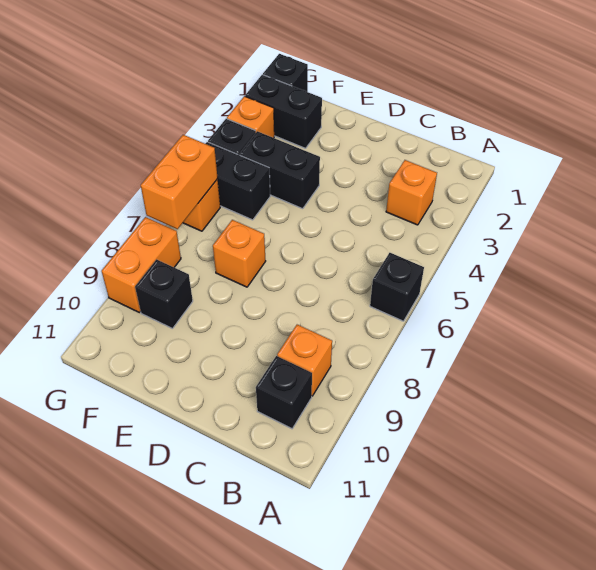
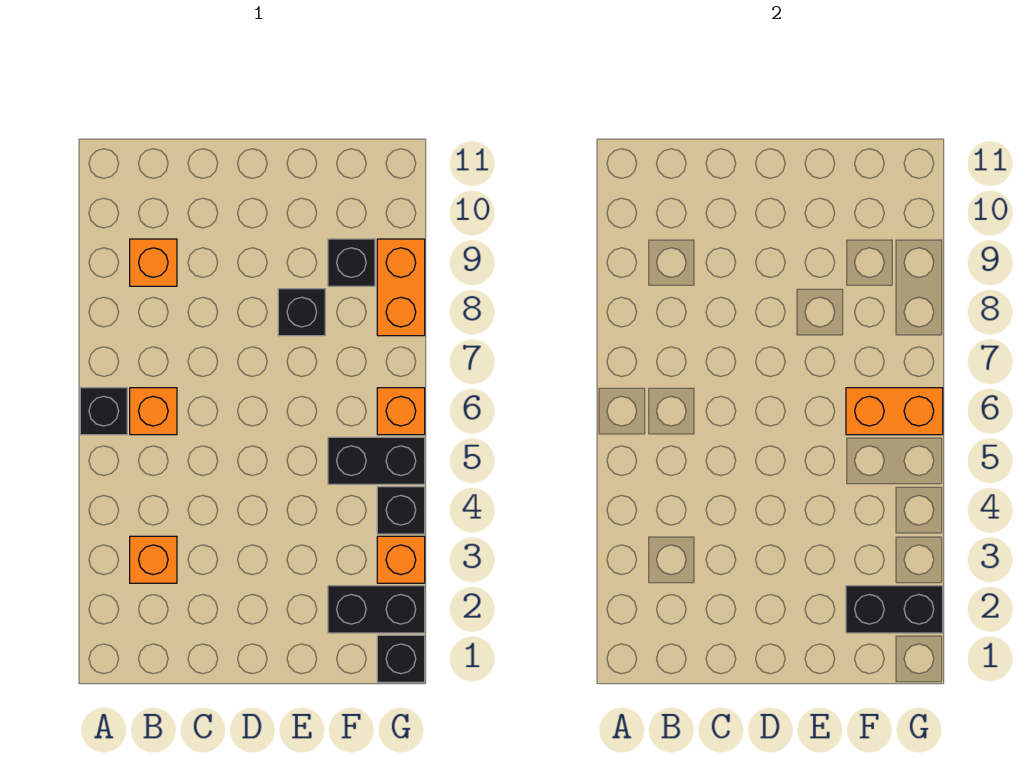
black brick B10 level 1 -> black brick E8 level 1
black brick E4:F4 level 1 -> black brick F2:G2 level 2
orange brick E7 level 1 -> orange brick B6 level 1
orange brick G6:G7 level 2 -> orange brick F6:G6 level 2

